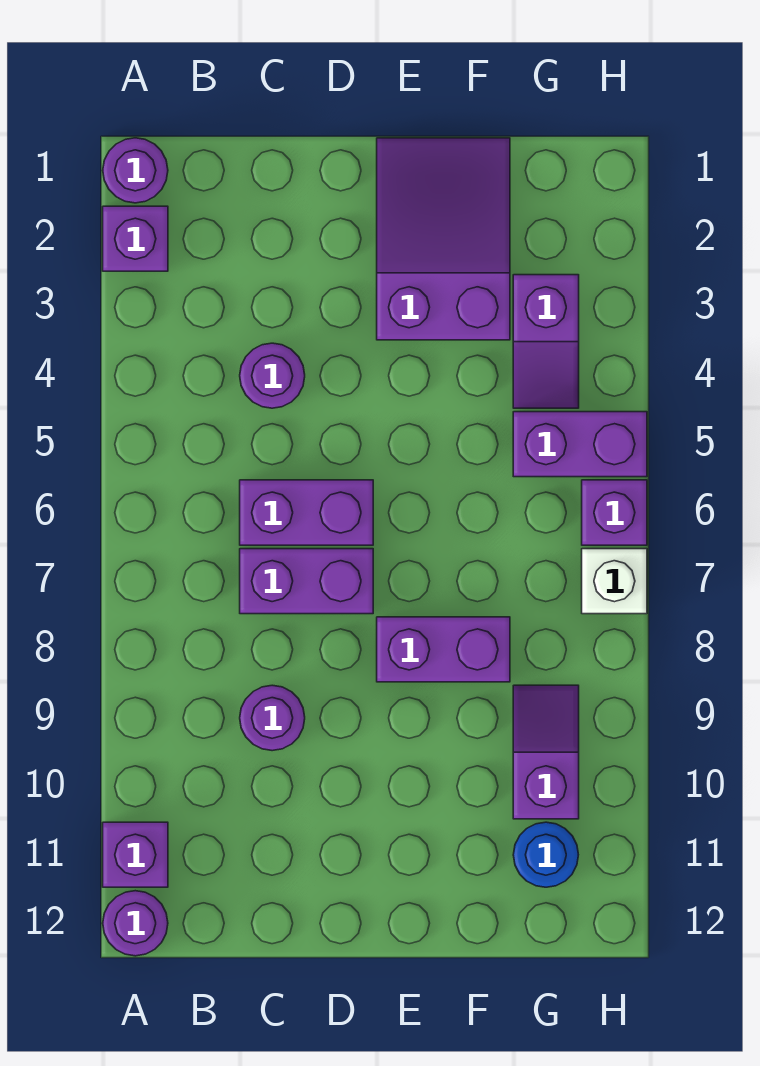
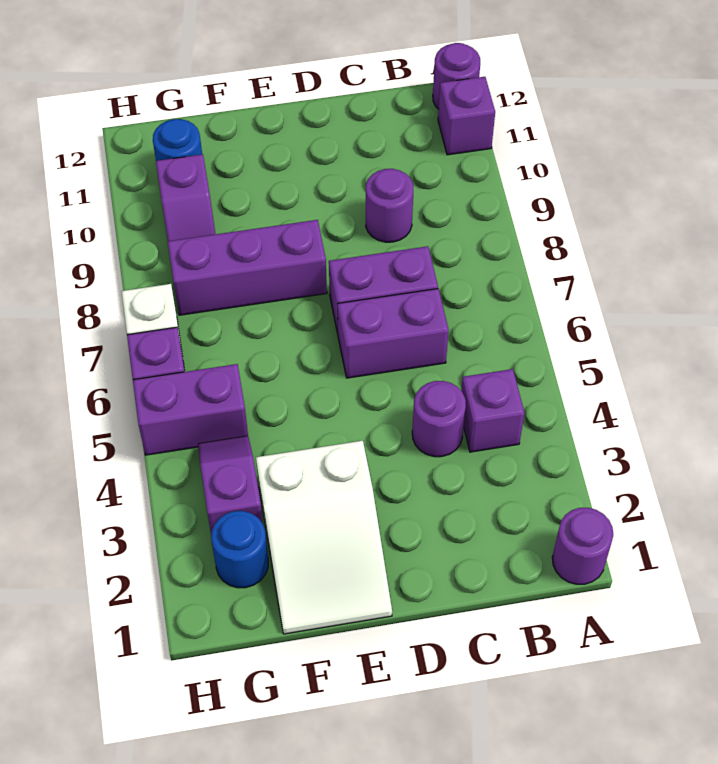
purple brick A2 level 1 -> purple brick B4 level 1
purple slope E1:F3 level 1 top 3 -> white slope E1:F3 level 1 top 3
purple brick E8:F8 level 1 -> purple brick E8:G8 level 1
none -> blue round brick G2 level 1

